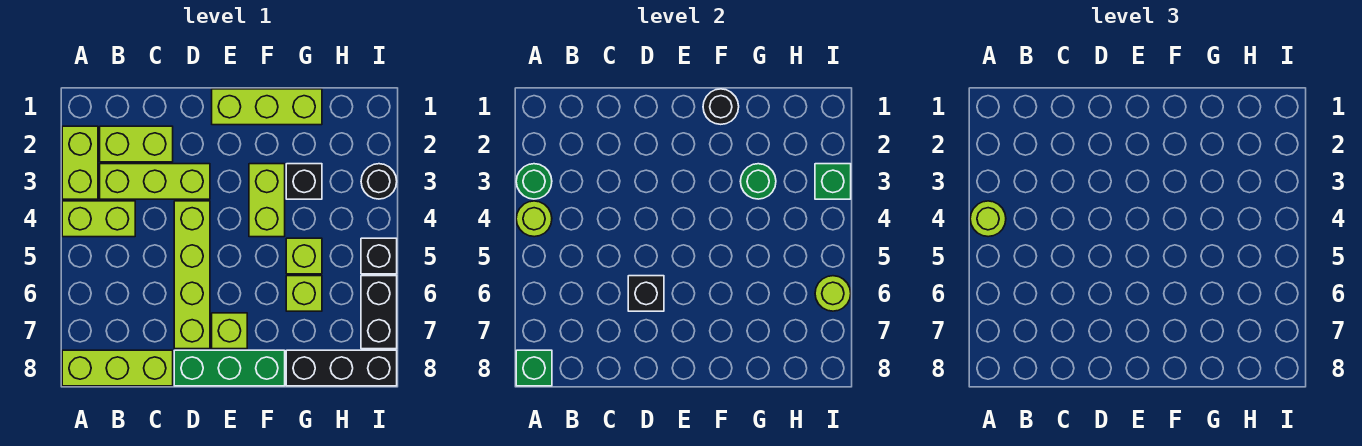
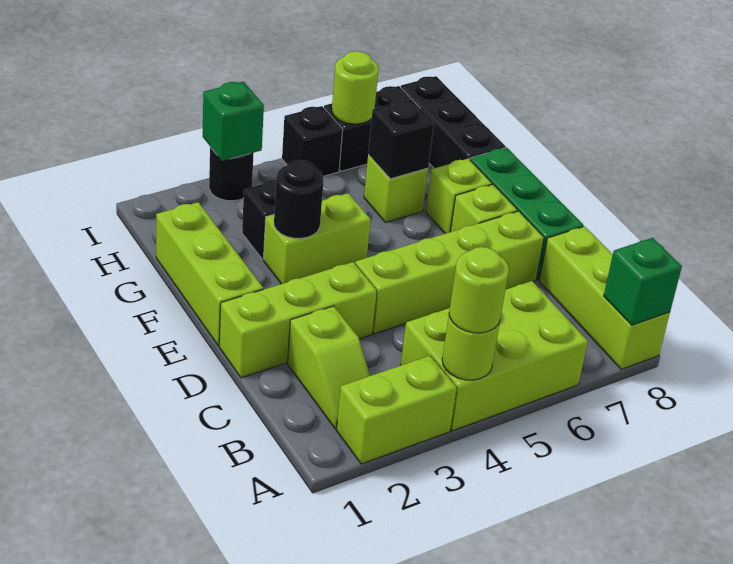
green round brick A3 level 2 -> none
lime brick A4:B4 level 1 -> lime brick A4:B6 level 1
lime brick B2:C2 level 1 -> lime slope B2:C2 level 1 top C
lime brick B3:D3 level 1 -> lime brick D1:D3 level 1
black brick D6 level 2 -> black brick G6 level 2
black round brick F1 level 2 -> black round brick F3 level 2
green round brick G3 level 2 -> none
lime brick G5 level 1 -> lime brick F7 level 1

